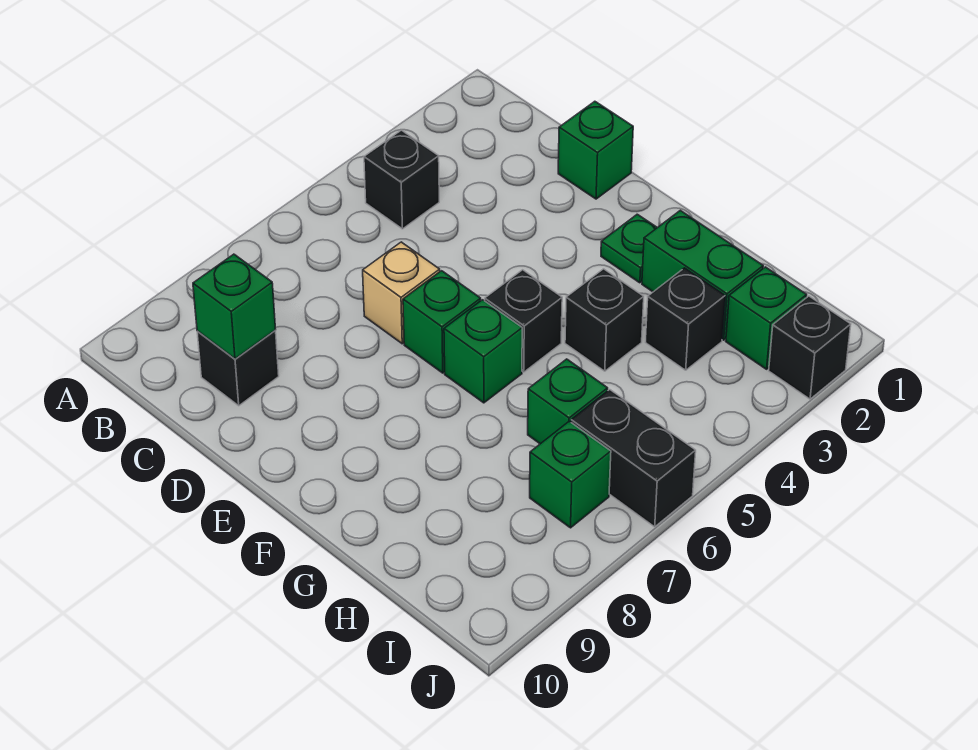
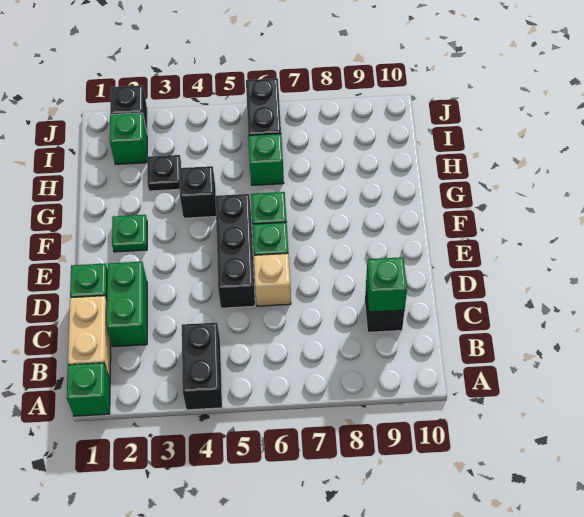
none -> tan brick B1:C1 level 1
black brick B4 level 1 -> black brick A4:B4 level 1
black brick F5 level 1 -> black brick D5:F5 level 1
green brick G2:H2 level 1 -> green brick C2:D2 level 1
black brick H3 level 1 -> black plate H3 level 1
green brick I7 level 1 -> green brick A1 level 1

